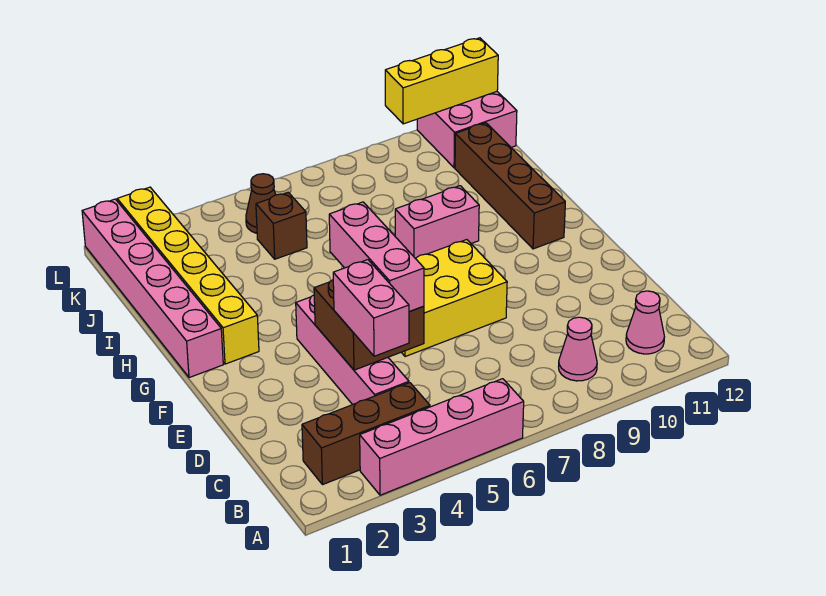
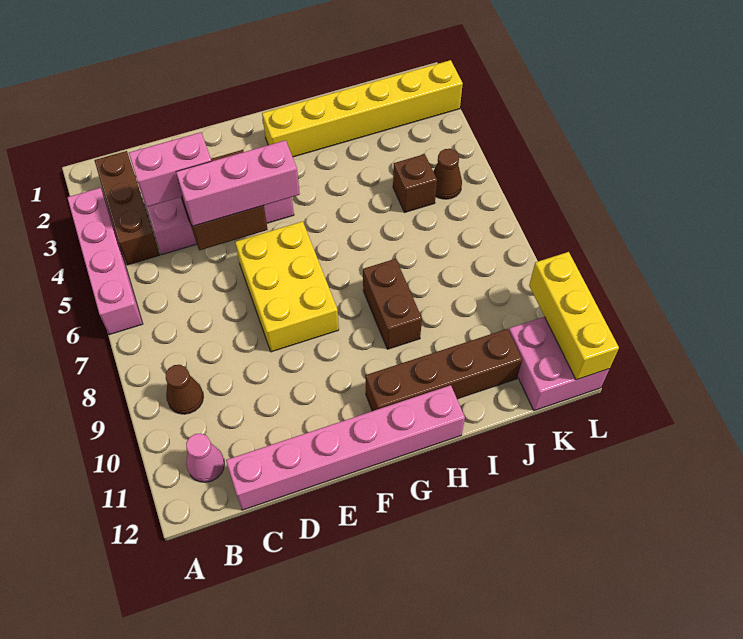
pink cone B9 level 1 -> brown cone B9 level 1
pink brick G1:L1 level 1 -> pink brick C12:H12 level 1
pink brick H8:H9 level 1 -> brown brick H8:H9 level 1

